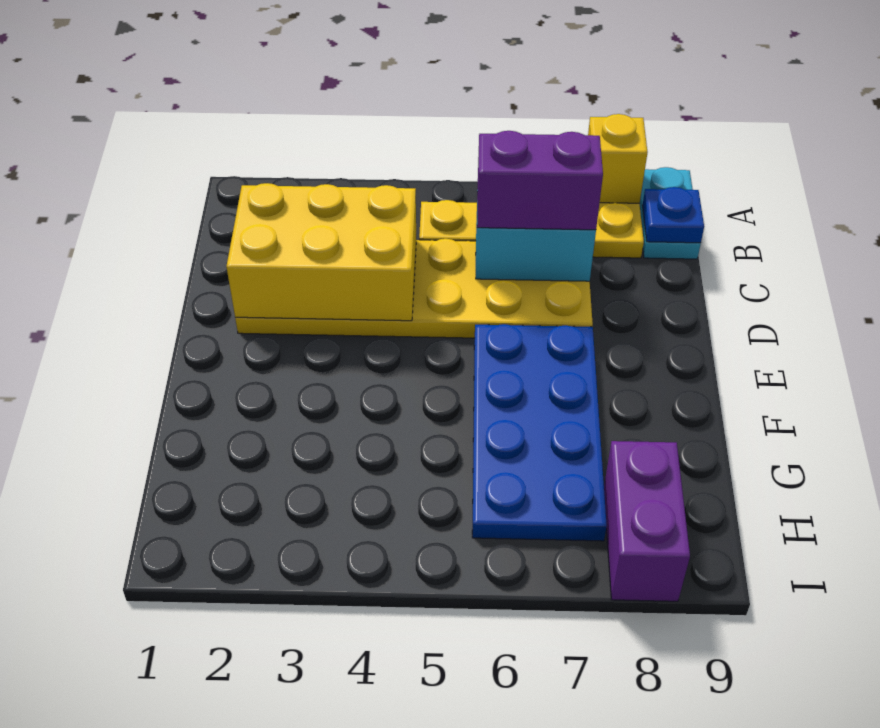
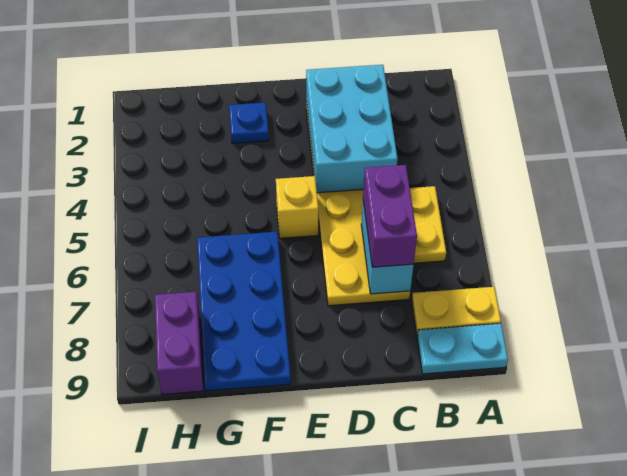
yellow brick A8 level 2 -> yellow brick E5 level 1
blue plate B9 level 2 -> blue plate F2 level 1
yellow brick C2:D4 level 2 -> cyan brick C2:D4 level 2
blue plate E6:H7 level 1 -> blue plate F6:G9 level 1
purple brick H8:I8 level 1 -> purple brick H8:H9 level 1

